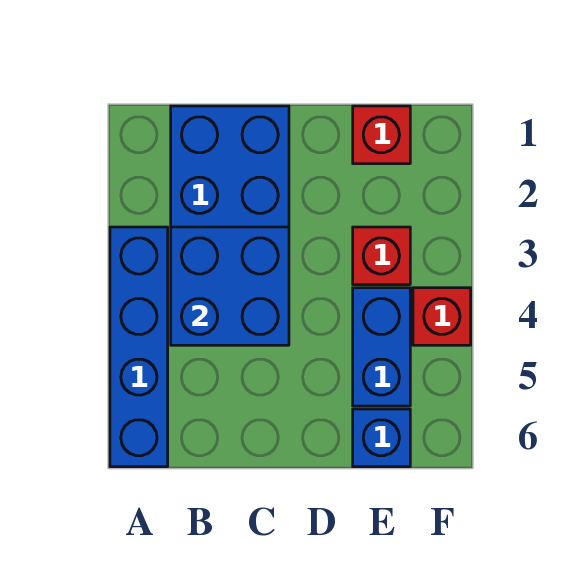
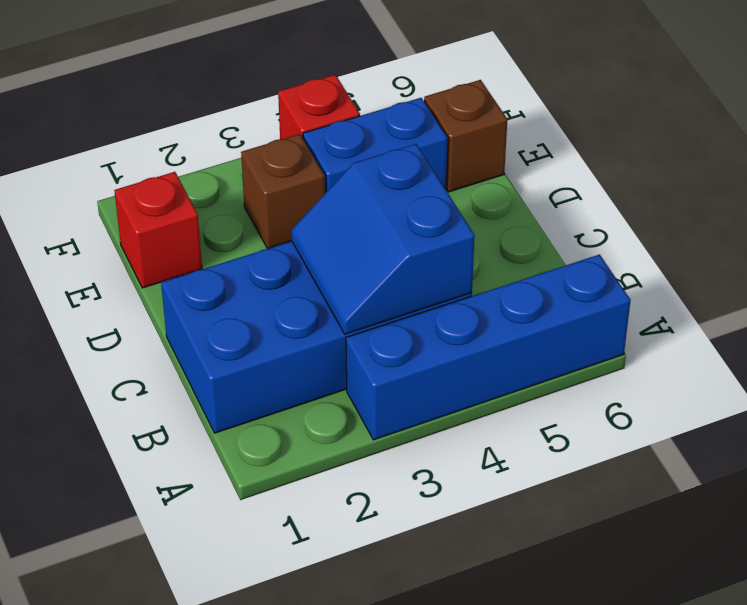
blue brick B3:C4 level 2 -> blue slope B3:C4 level 2 top 4
red brick E3 level 1 -> brown brick E3 level 1
blue brick E6 level 1 -> brown brick E6 level 1

